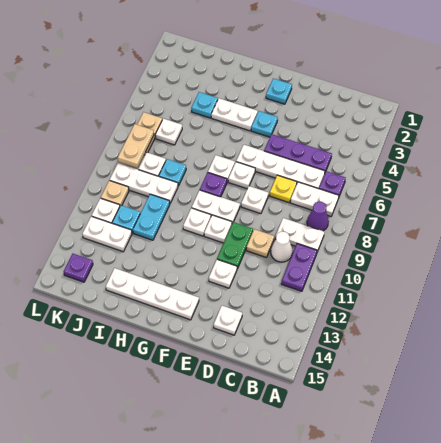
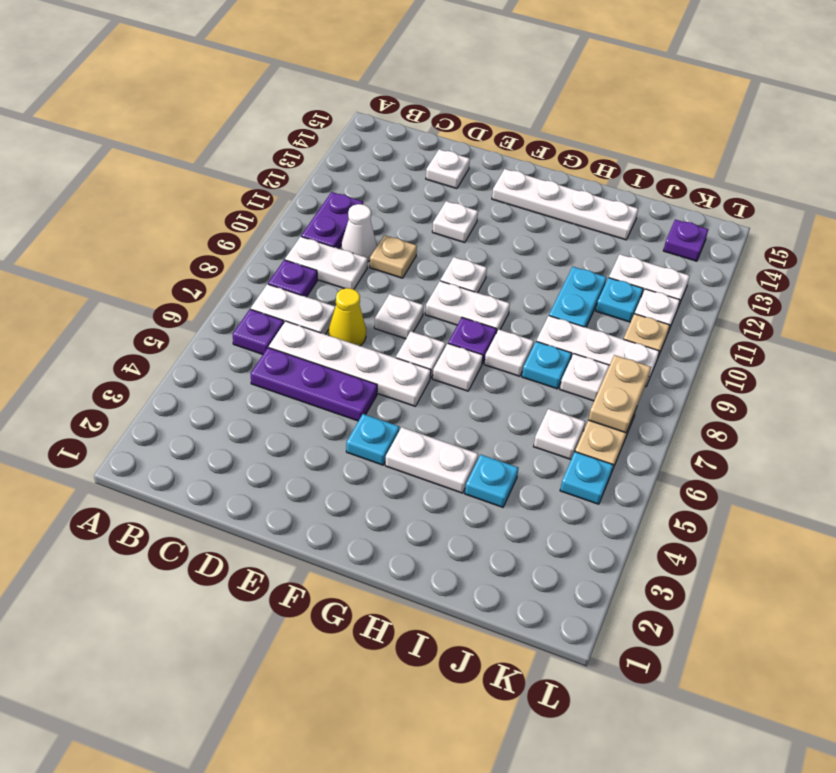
purple cone B8 level 1 -> purple plate B8 level 1
yellow plate D7 level 1 -> yellow cone D7 level 1
green plate E10:E11 level 1 -> none
cyan plate F2 level 1 -> cyan plate K5 level 1
white plate G10 level 1 -> white plate H8 level 1

